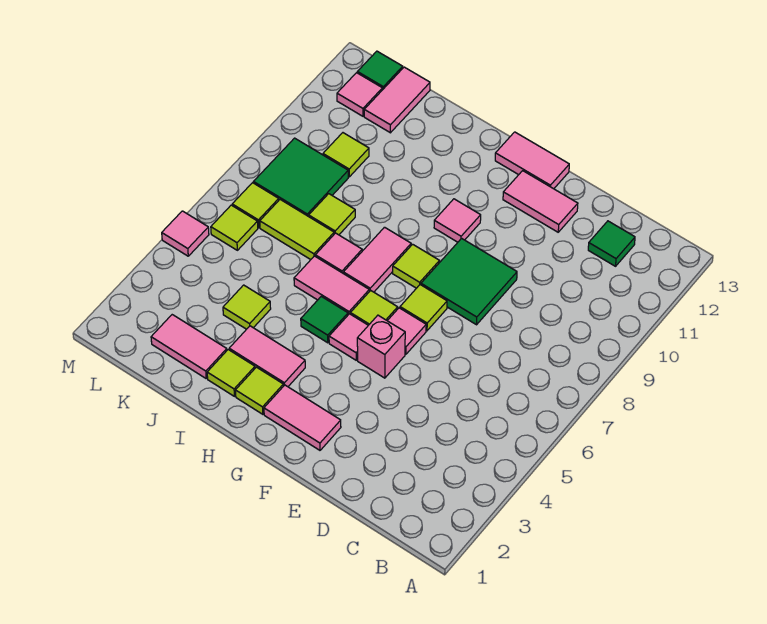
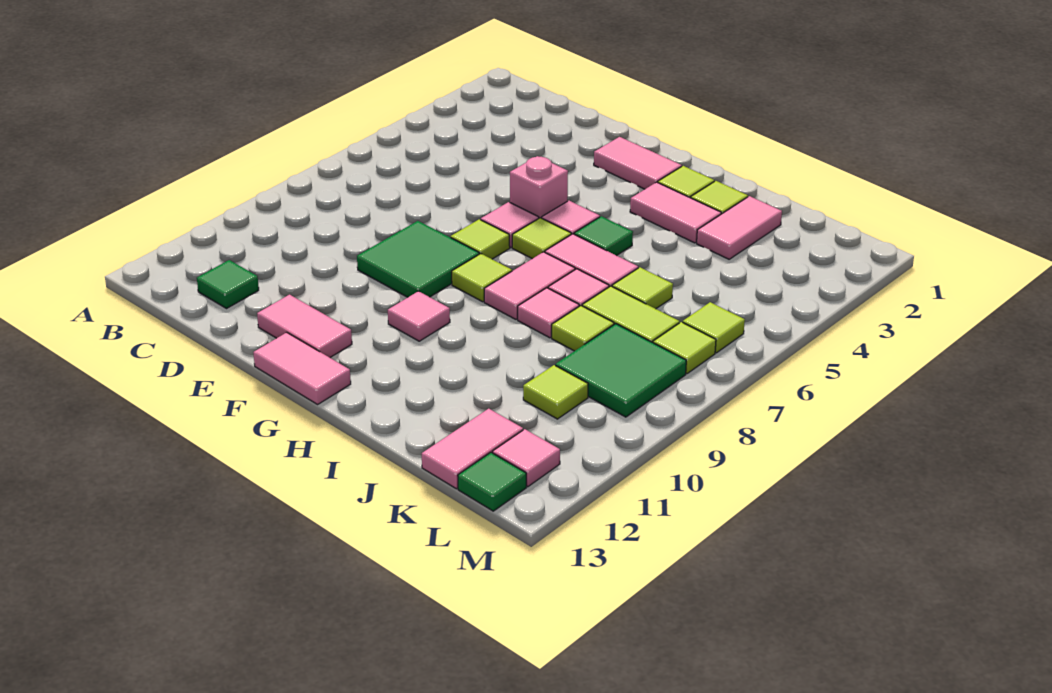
pink tile J2:K2 level 1 -> pink tile J2:J3 level 1
lime tile J4 level 1 -> lime tile J6 level 1
pink tile M5 level 1 -> pink tile I8 level 1

